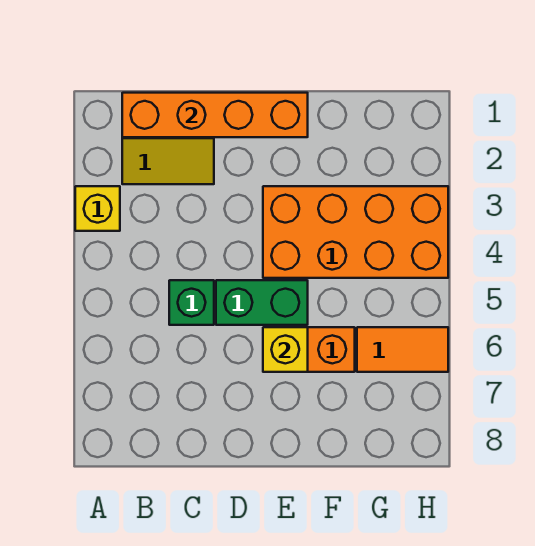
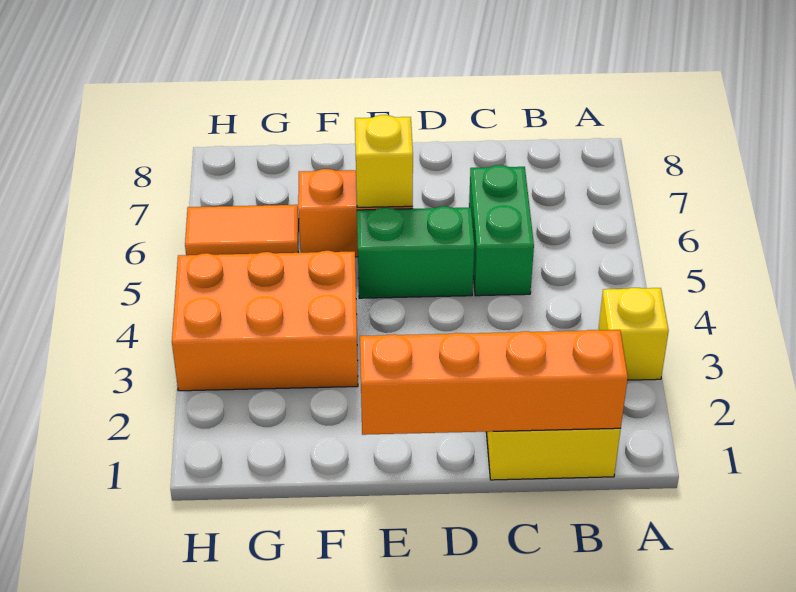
green brick C5 level 1 -> green brick C5:C6 level 1
orange brick E3:H4 level 1 -> orange brick F3:H4 level 1

